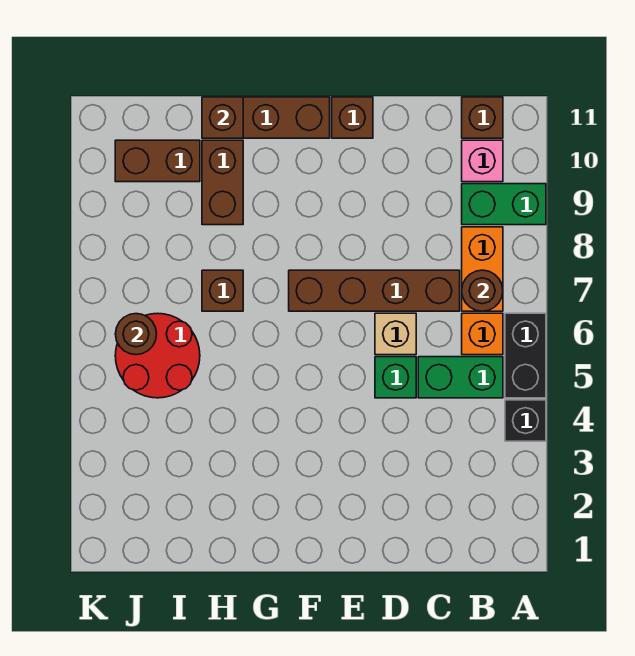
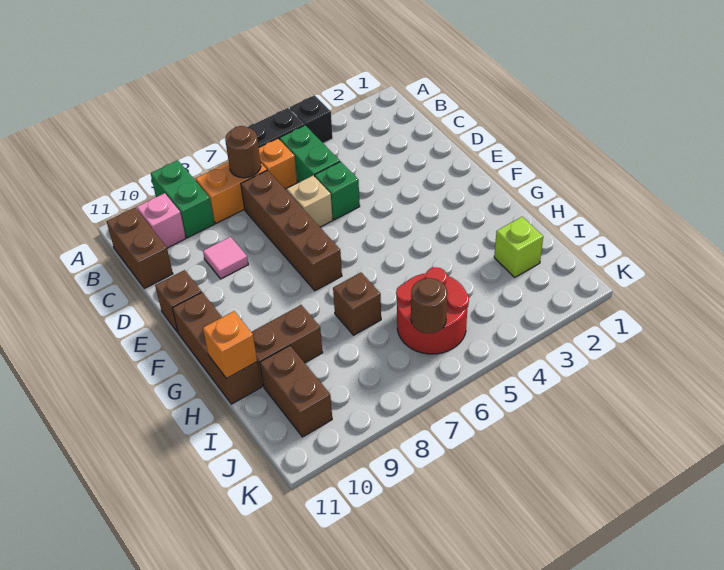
brown brick B11 level 1 -> brown brick B11:C11 level 1
none -> pink tile D9 level 1
brown brick H11 level 2 -> orange brick H11 level 2
none -> lime brick I2 level 1

